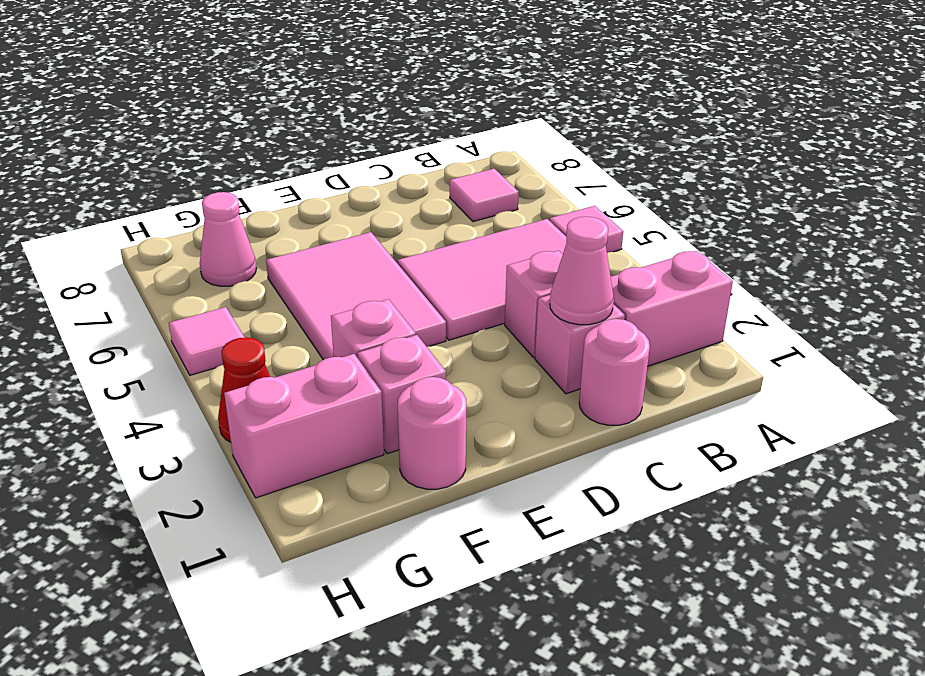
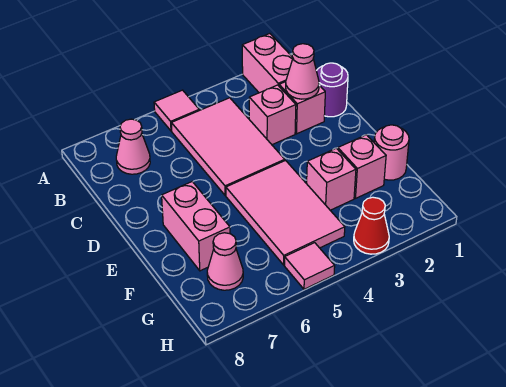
pink tile B7 level 1 -> pink cone B7 level 1
pink round brick C1 level 1 -> purple round brick C1 level 1
pink tile E4:F6 level 1 -> pink tile E4:G5 level 1
pink brick G2:H2 level 1 -> pink brick E7:F7 level 1

